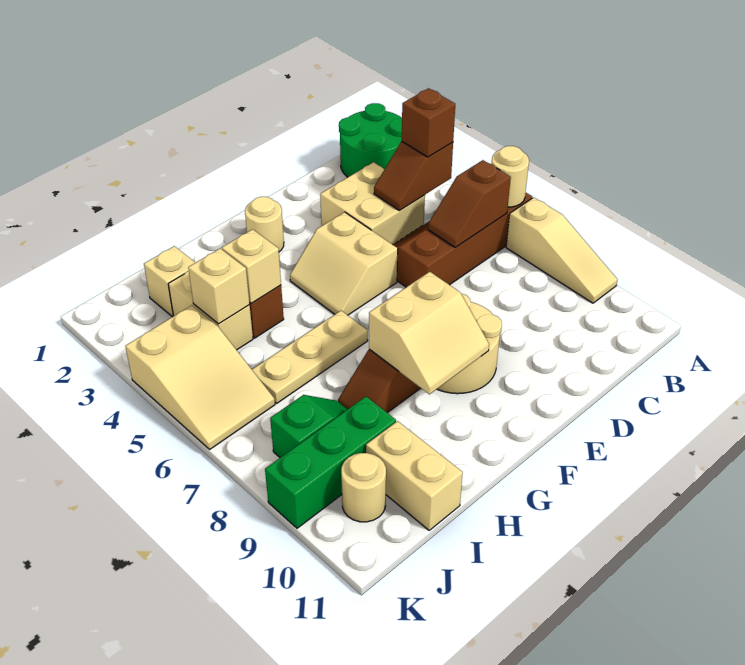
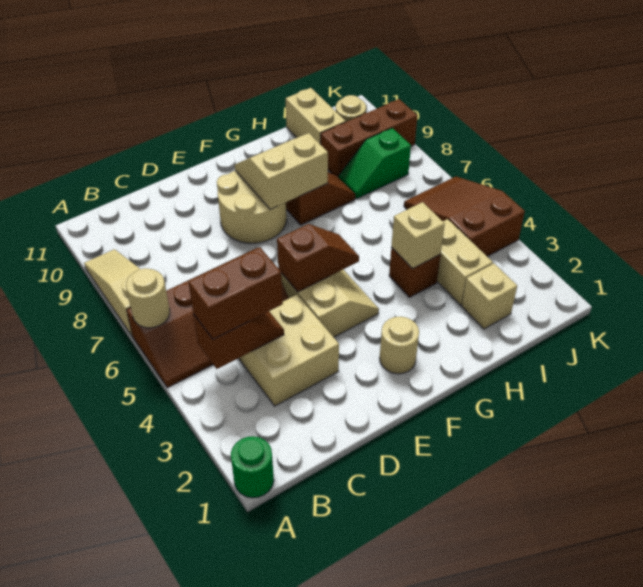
green round brick A1:B2 level 1 -> green round brick A1 level 1
brown brick B4 level 3 -> brown brick B4:C4 level 3
brown slope B6:C6 level 2 top B -> brown slope E5:F5 level 2 top E
tan plate G6:I6 level 1 -> none
tan brick I4 level 2 -> none
green brick I9:K9 level 1 -> brown brick I9:K9 level 1
tan slope J4:K6 level 1 top 4 -> brown slope J4:K6 level 1 top 4

